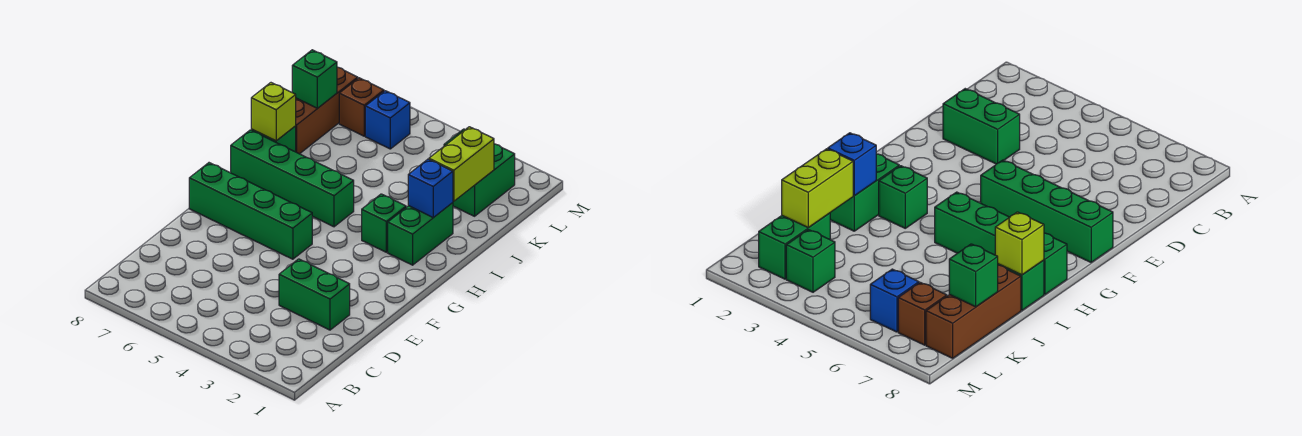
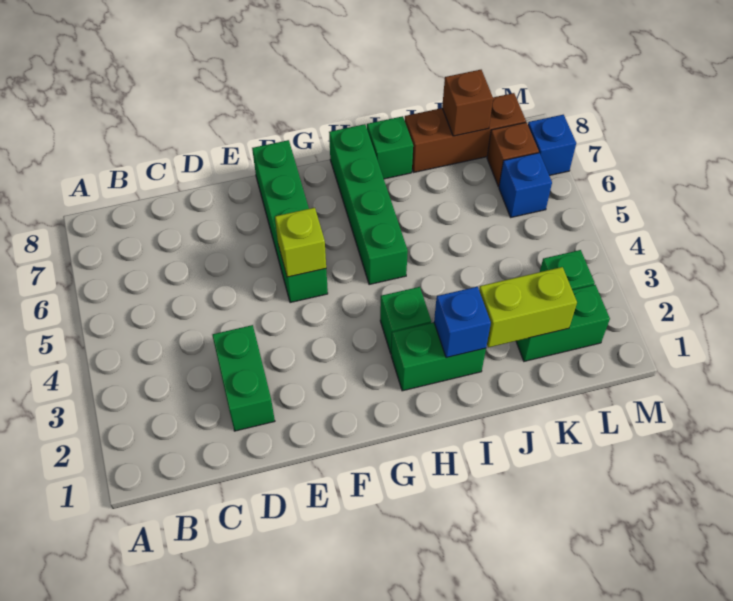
lime brick I8 level 2 -> lime brick F5 level 2
green brick K8 level 2 -> brown brick K8 level 2
none -> blue brick M7 level 1

